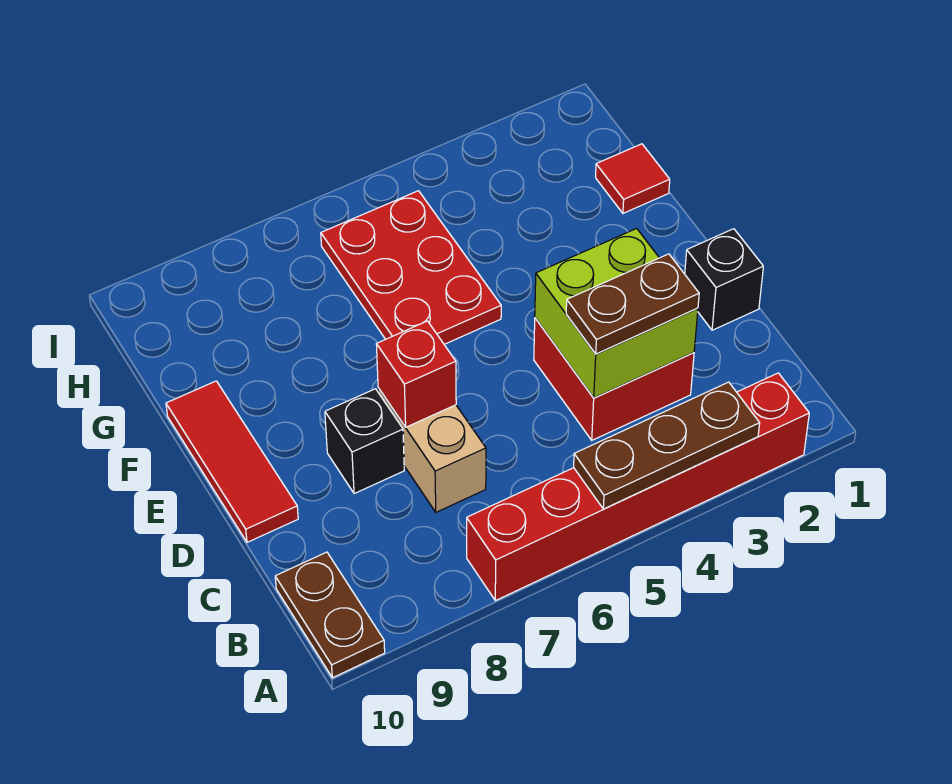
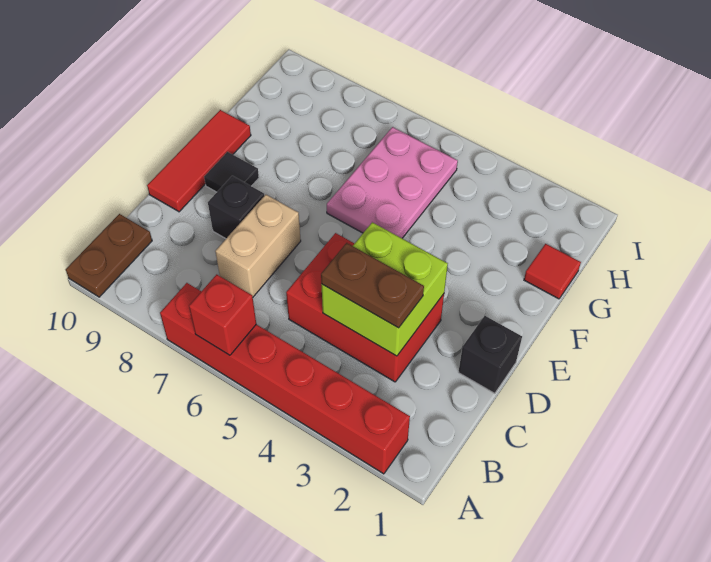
brown plate A3:A5 level 2 -> none
red brick C3:D4 level 1 -> red brick C3:D5 level 1
red brick D7 level 2 -> red brick A6 level 2
none -> black tile E9 level 1
red plate F5:H6 level 1 -> pink plate F5:H6 level 1

